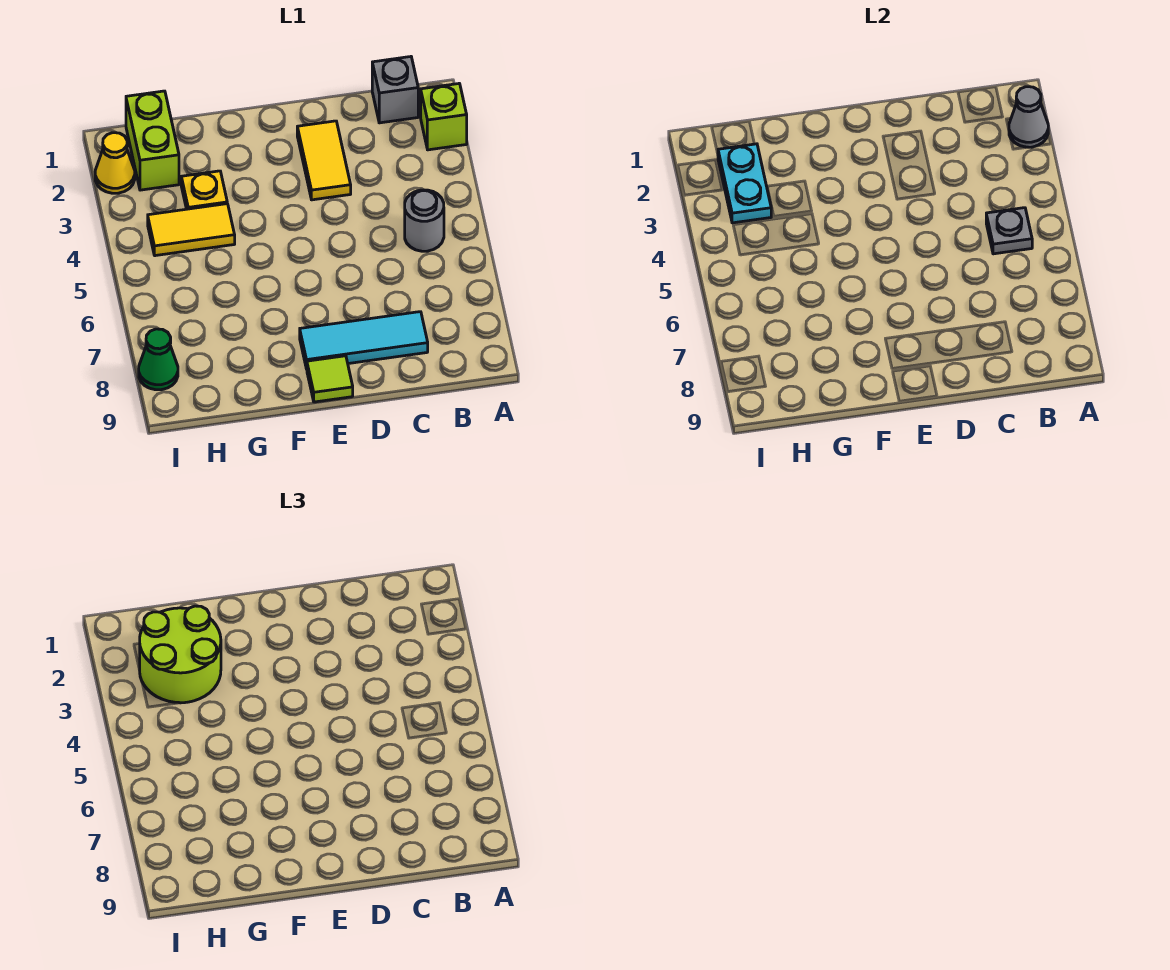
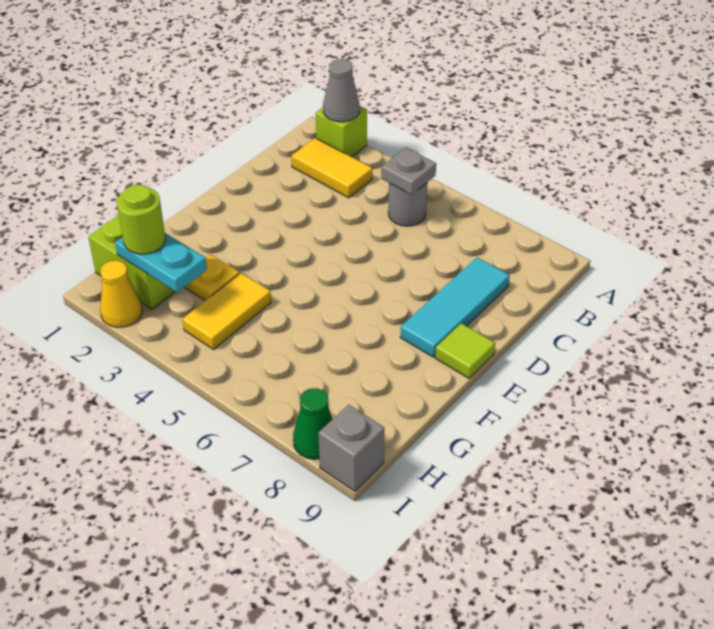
grey brick B1 level 1 -> grey brick I9 level 1
yellow tile D2:D3 level 1 -> yellow tile B2:B3 level 1
lime round brick G2:H3 level 3 -> lime round brick H2 level 3

